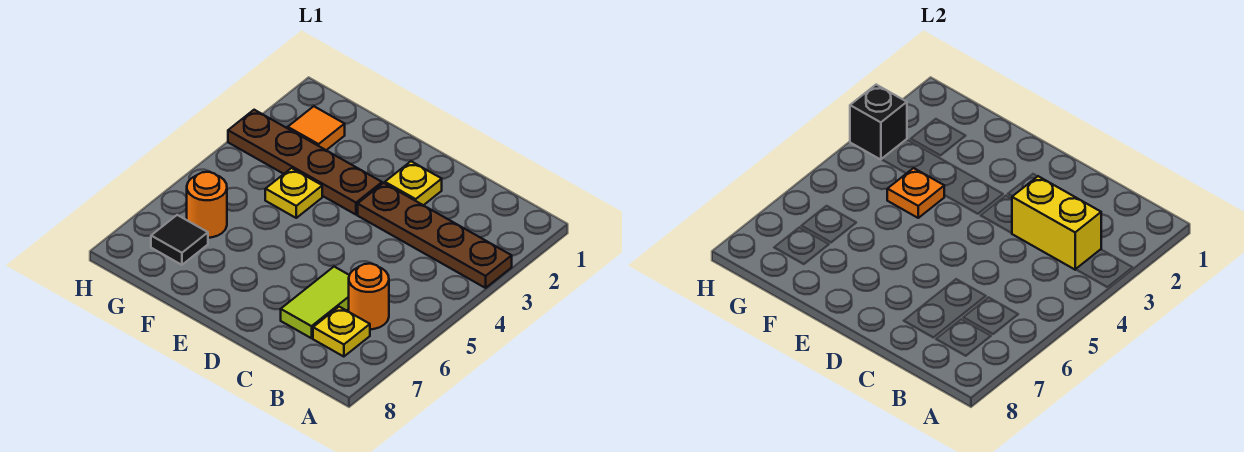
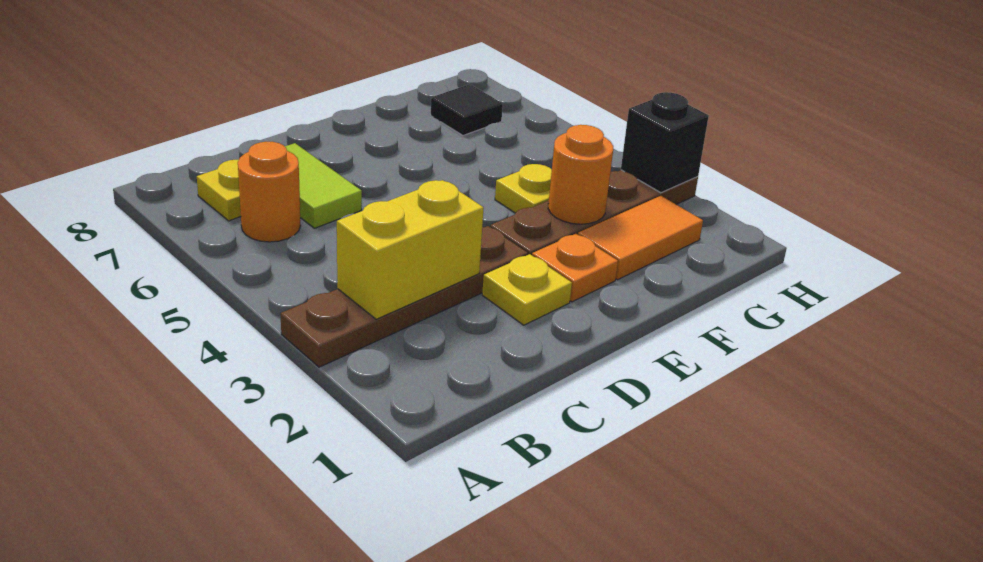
orange plate F4 level 2 -> orange plate E2 level 1
orange tile G2 level 1 -> orange tile F2:G2 level 1
orange round brick G6 level 1 -> orange round brick F3 level 2

